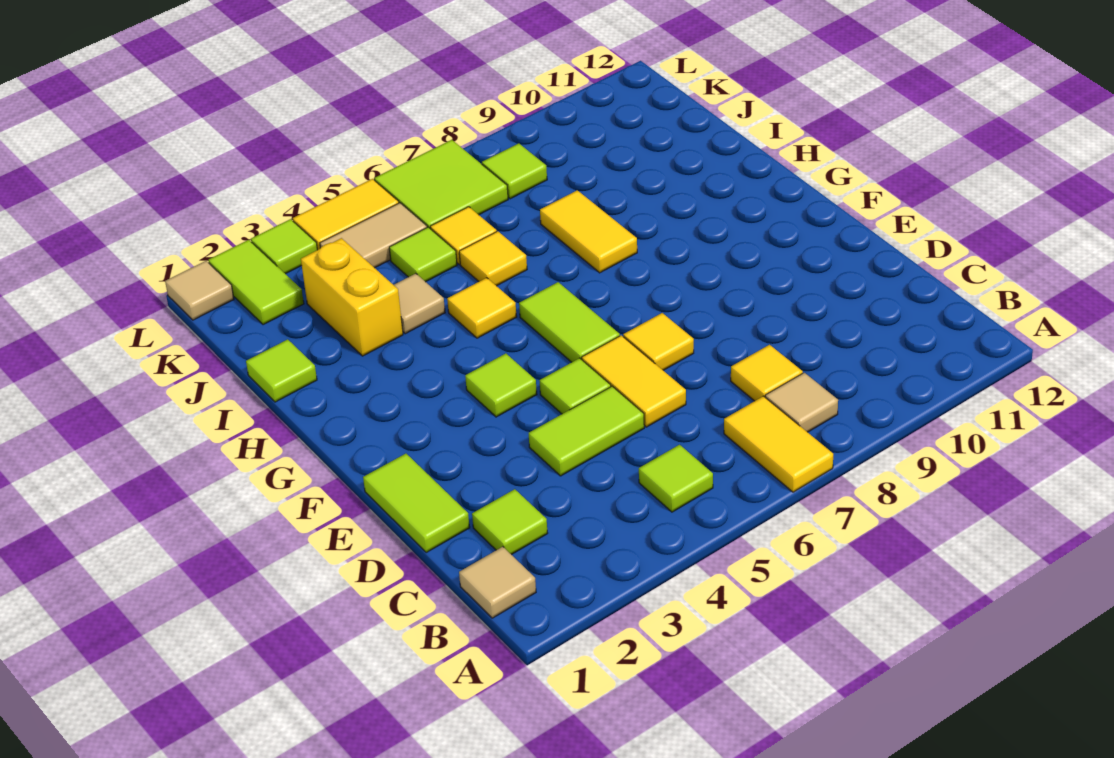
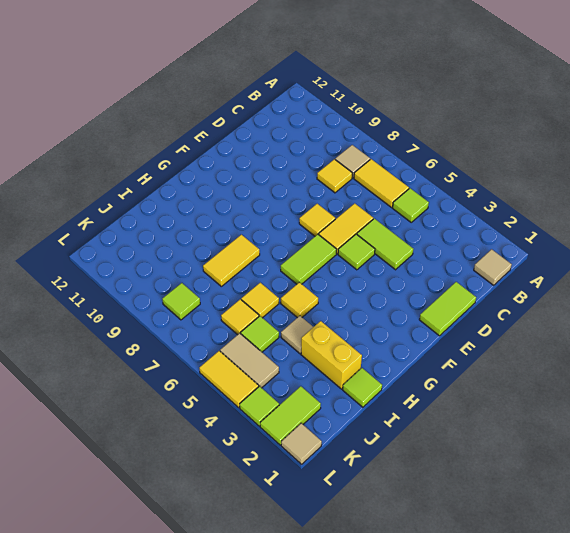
yellow tile A7:B7 level 1 -> yellow tile B6:B7 level 1
lime tile C2 level 1 -> none
lime tile F4 level 1 -> none
yellow brick I3:J3 level 1 -> yellow brick I2:I3 level 1
lime tile K6:L7 level 1 -> none

